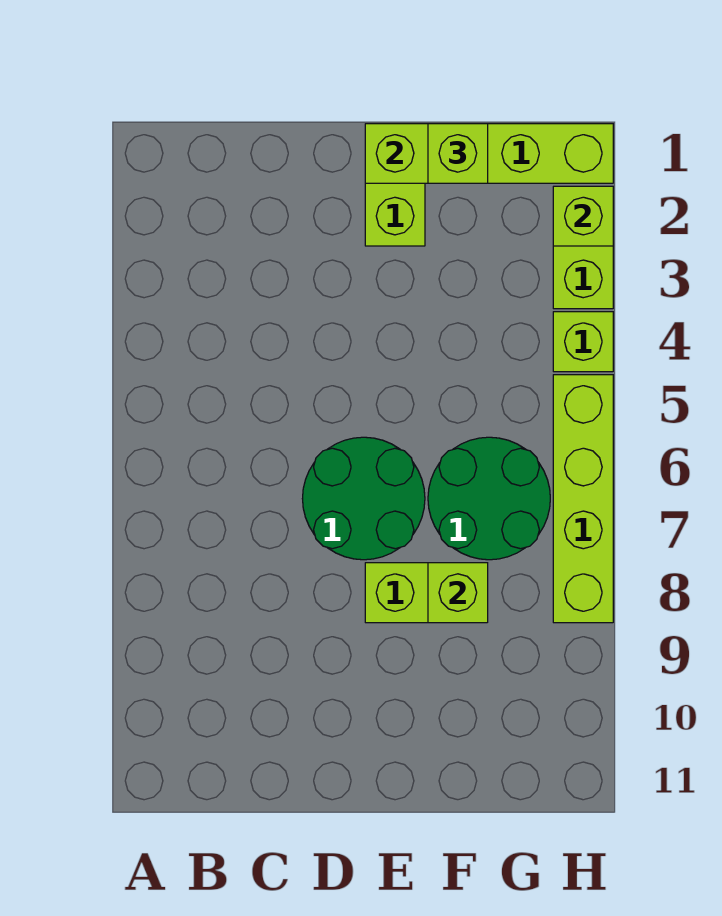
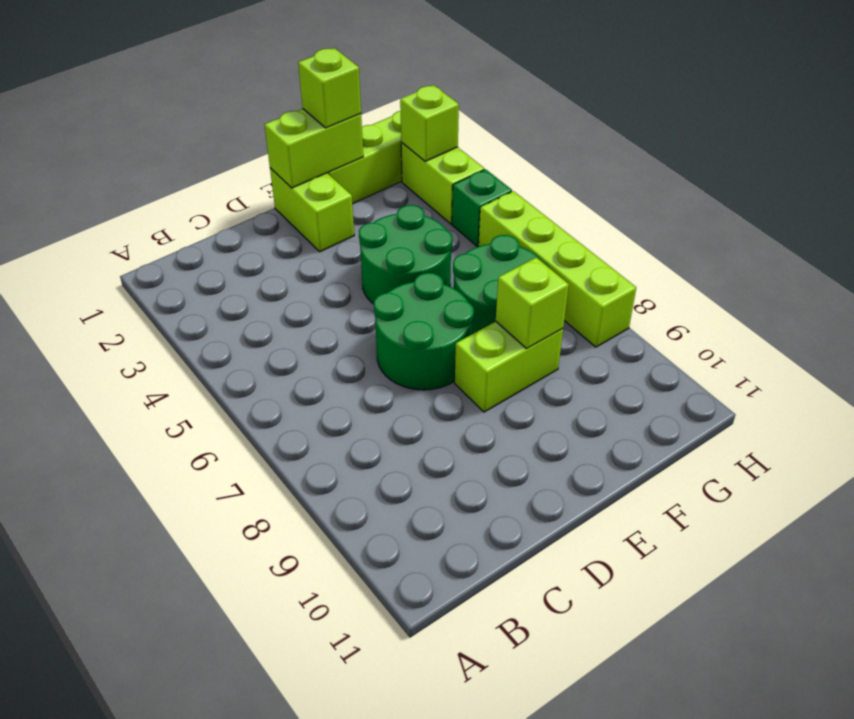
none -> green round brick E4:F5 level 1
lime brick H4 level 1 -> green brick H4 level 1

